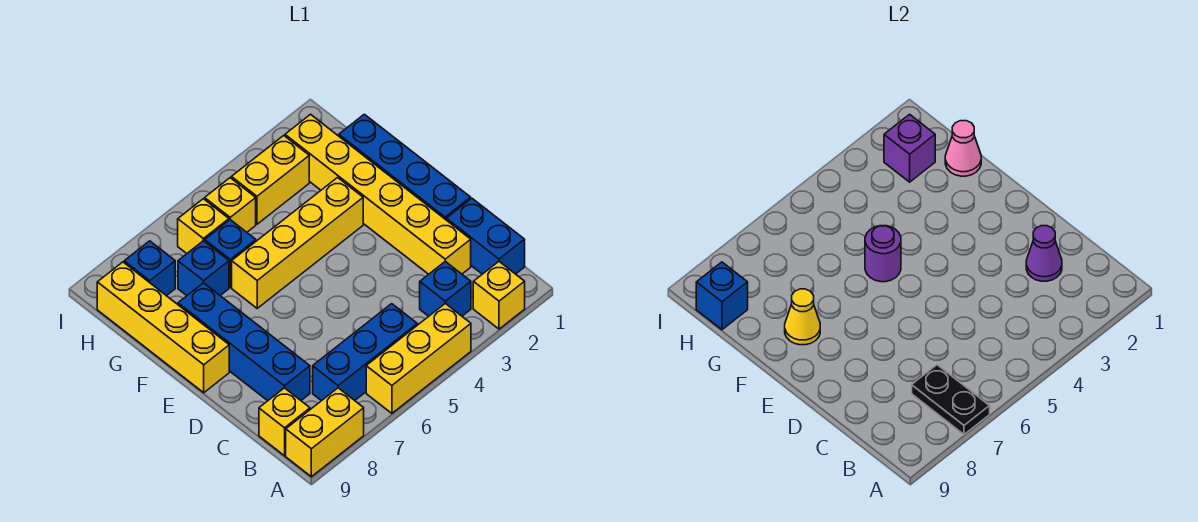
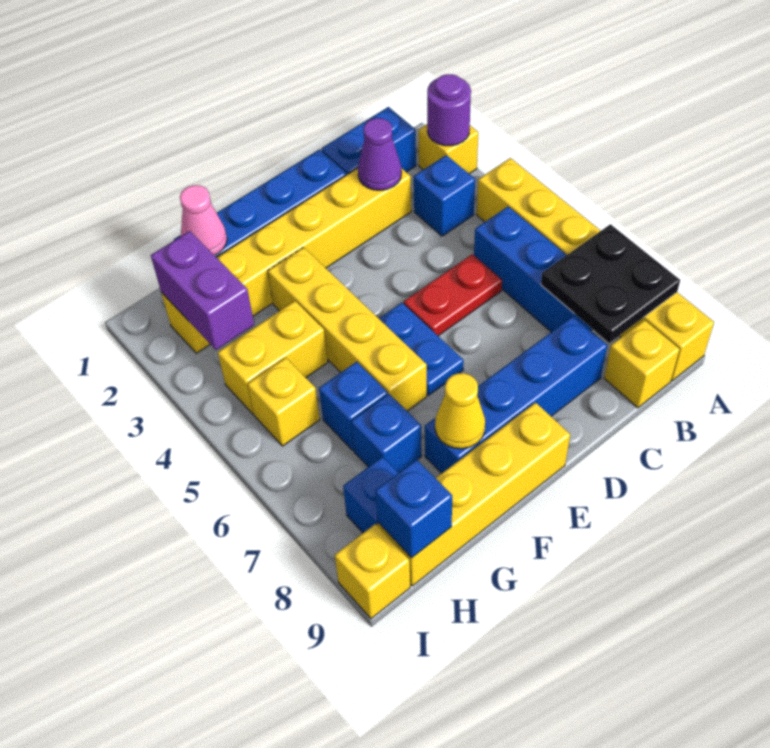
black plate A7:B7 level 2 -> black plate A7:B8 level 2
none -> red plate C5:D5 level 1
none -> blue plate E5:E6 level 1
purple round brick F5 level 2 -> purple round brick A2 level 2
purple brick H2 level 2 -> purple brick H2:H3 level 2
yellow brick H3:H4 level 1 -> yellow brick G4:H4 level 1
yellow brick H6 level 1 -> yellow brick I9 level 1

